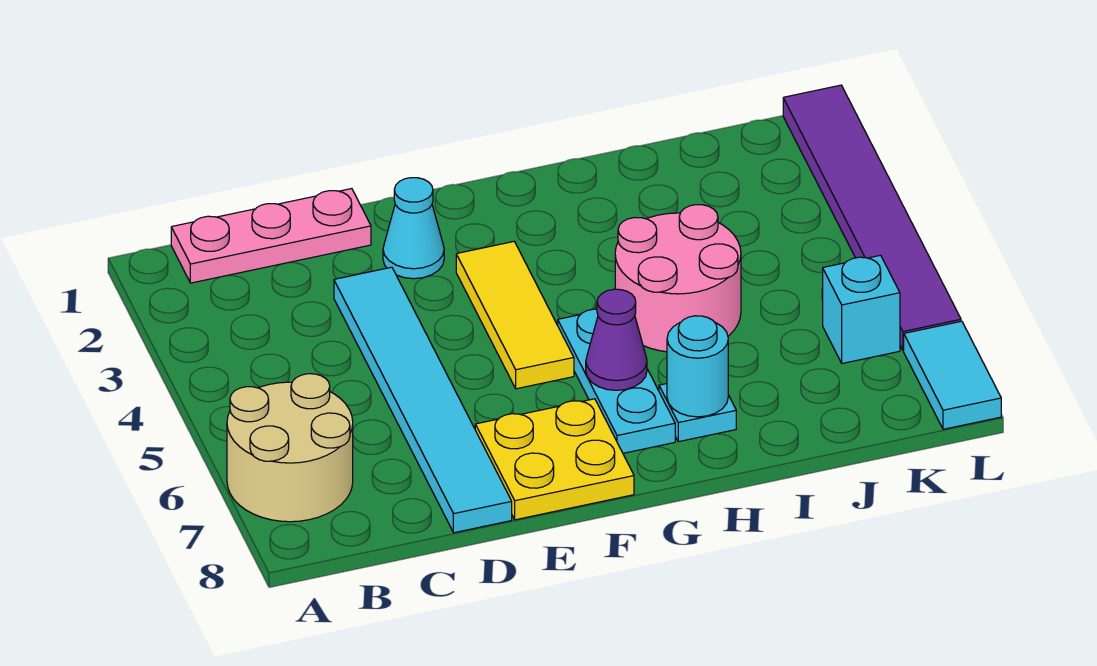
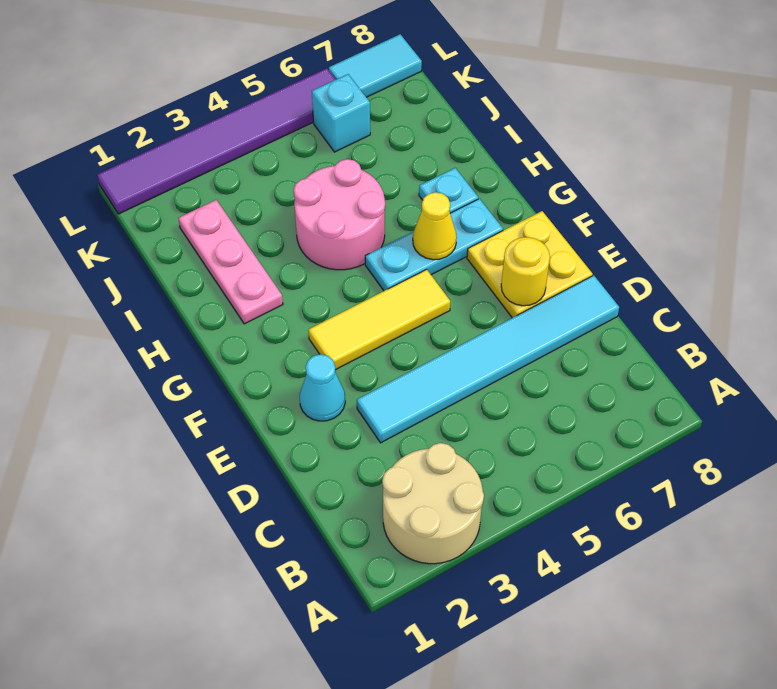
tan round brick A6:B7 level 1 -> tan round brick A2:B3 level 1
pink plate B1:D1 level 1 -> pink plate H2:J2 level 1
none -> yellow round brick E7 level 2
purple cone G6 level 2 -> yellow cone G6 level 2
cyan round brick H7 level 2 -> none

